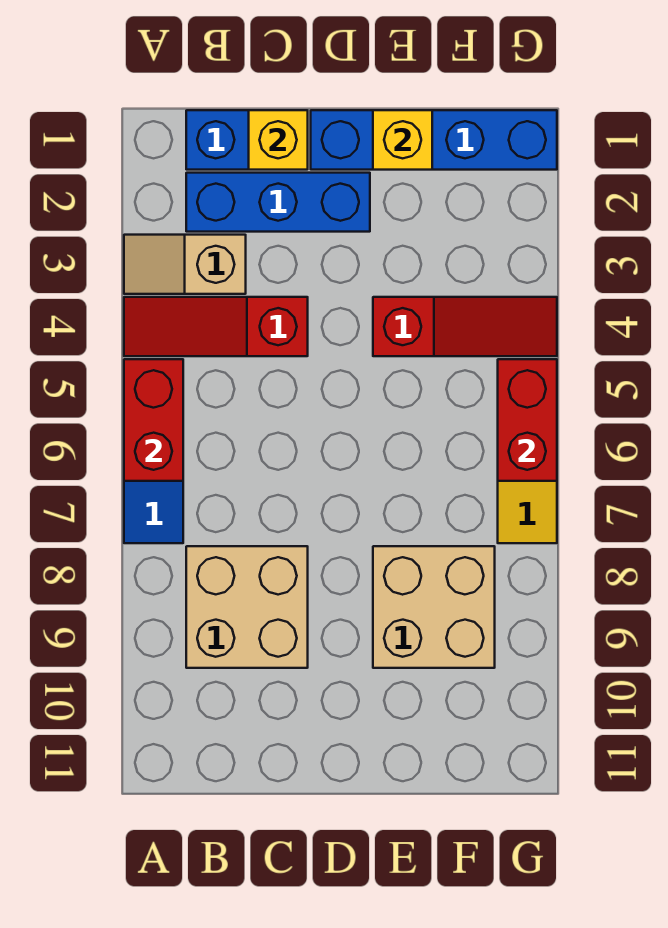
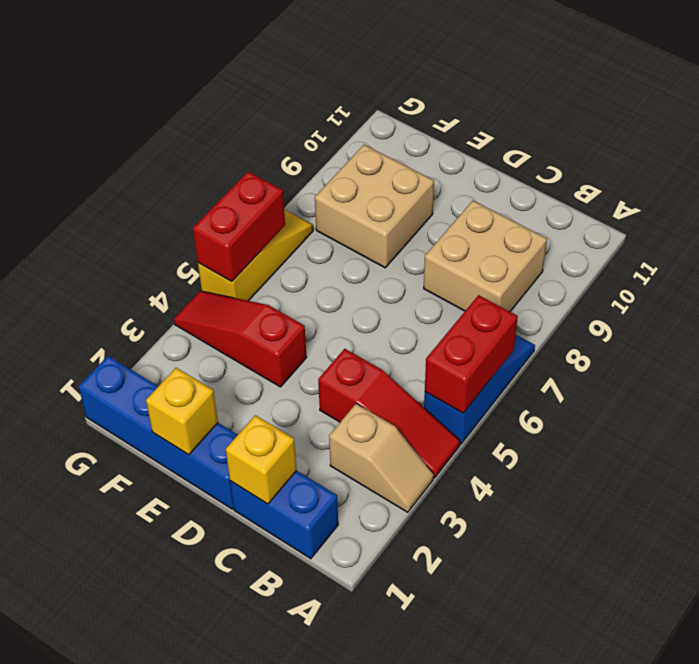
blue brick B2:D2 level 1 -> none

